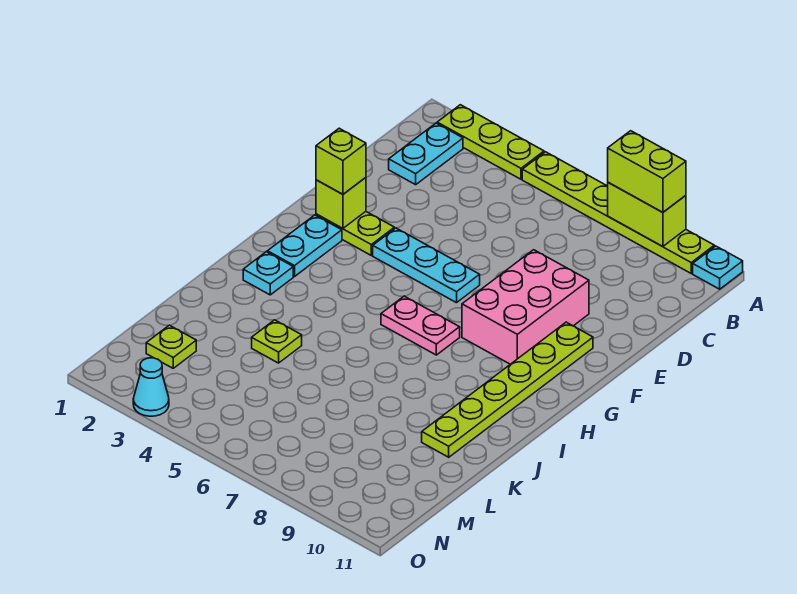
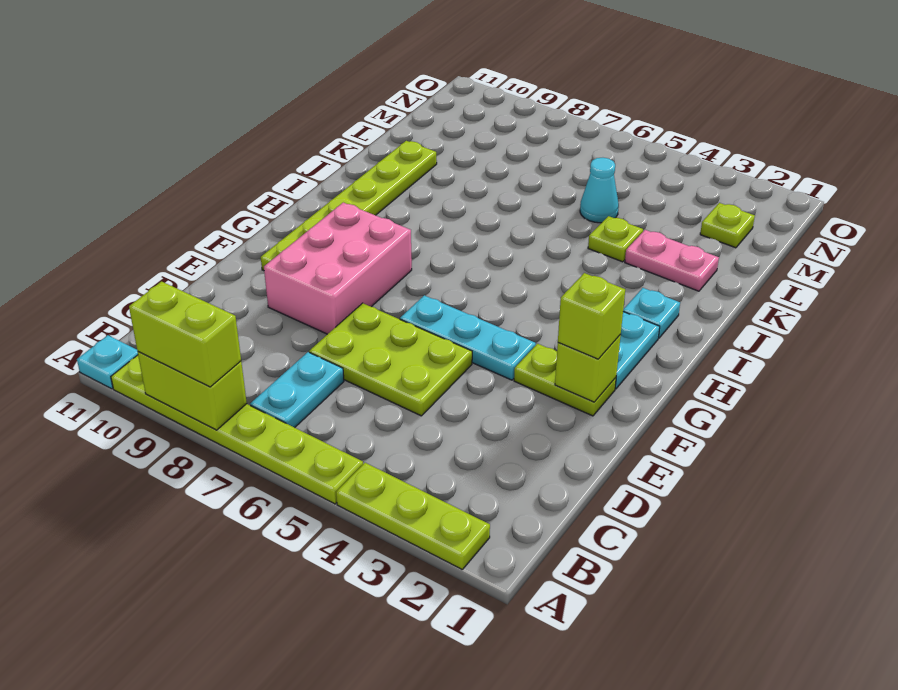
cyan plate B2:C2 level 1 -> cyan plate B7:C7 level 1
none -> lime plate D5:E7 level 1
pink plate H6:H7 level 1 -> pink plate K2:K3 level 1
cyan cone O3 level 1 -> cyan cone L5 level 1

